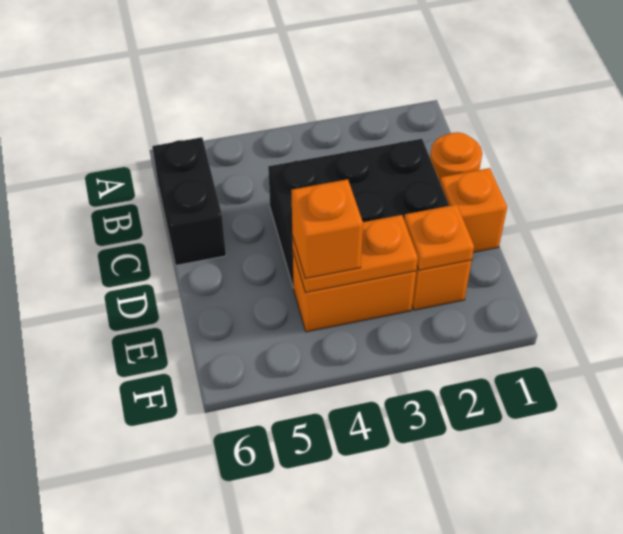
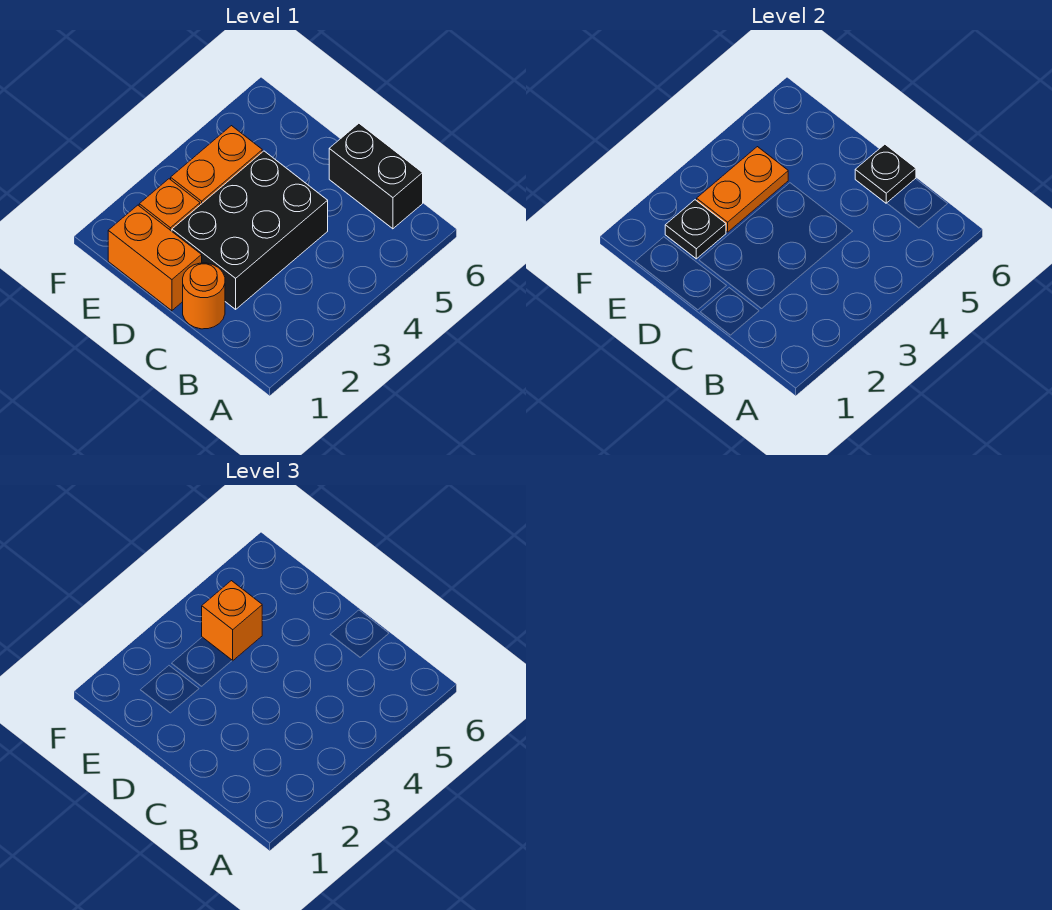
none -> black plate C6 level 2
orange brick D1 level 1 -> orange brick D1:E1 level 1
orange plate E2 level 2 -> black plate E2 level 2

